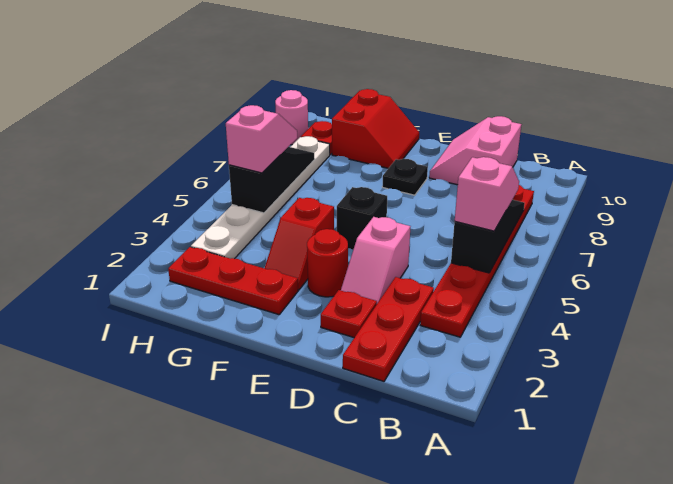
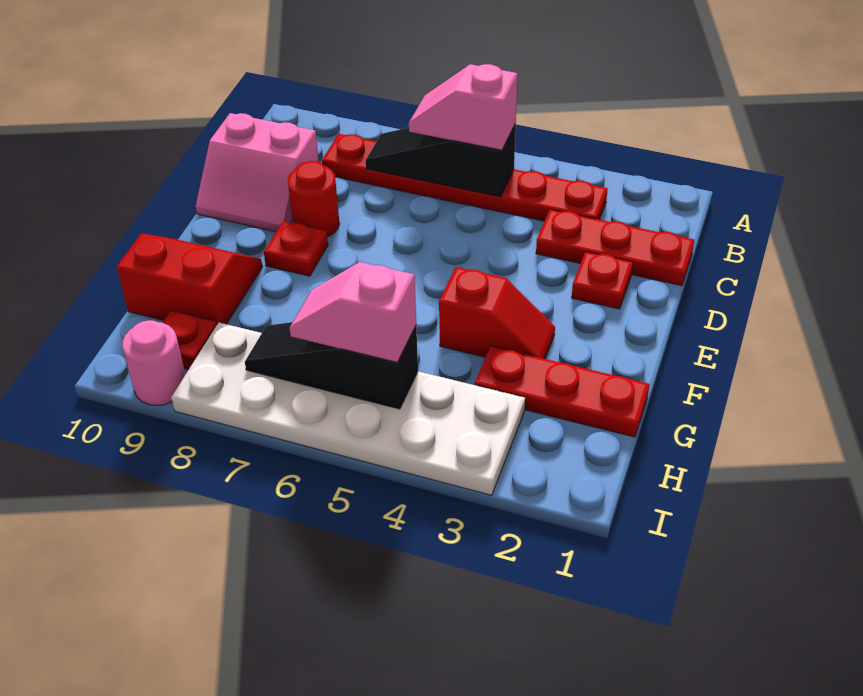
pink slope D3:D4 level 1 top 4 -> none
red round brick E3 level 1 -> red round brick D8 level 1
black brick E5 level 1 -> none
black plate E8 level 1 -> red plate E8 level 1
red plate F2:H2 level 1 -> red plate G1:G3 level 1
white plate H3:H8 level 1 -> white plate H3:I8 level 1

